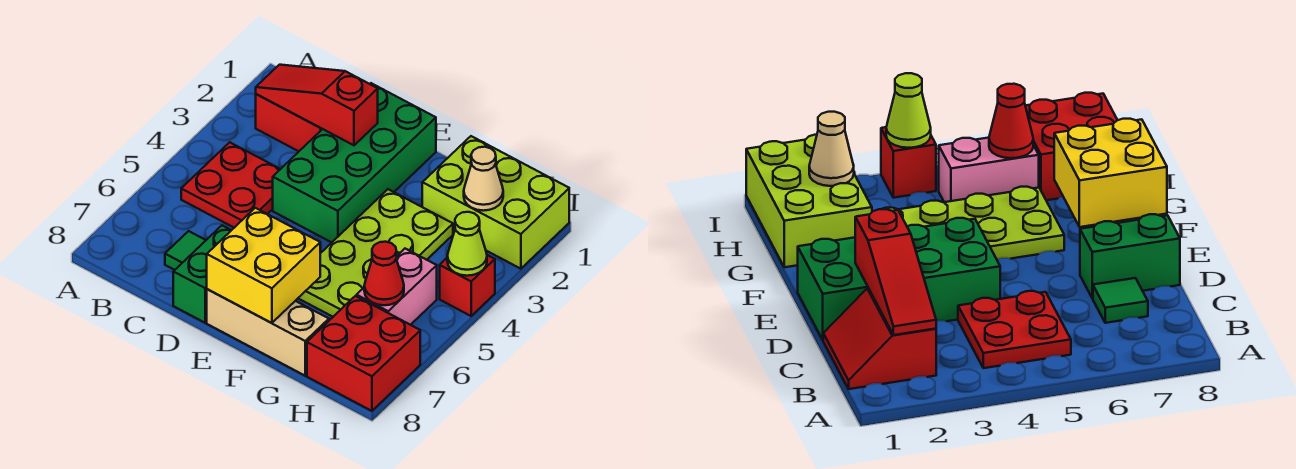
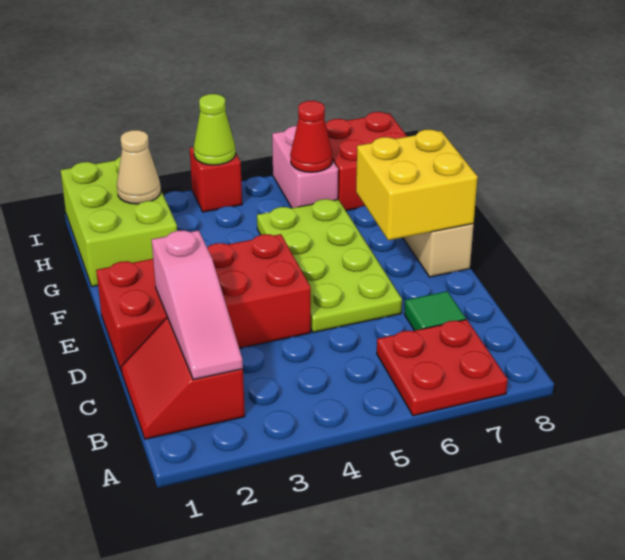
red slope B2:D2 level 2 top D -> pink slope B2:D2 level 2 top D
red plate B4:C5 level 1 -> red plate A6:B7 level 1
green brick D1:E4 level 1 -> red brick D1:E4 level 1
green brick D7:D8 level 1 -> none
lime plate F3:G6 level 1 -> lime plate D5:G6 level 1
pink brick H5:H6 level 1 -> pink brick H6:I6 level 1

